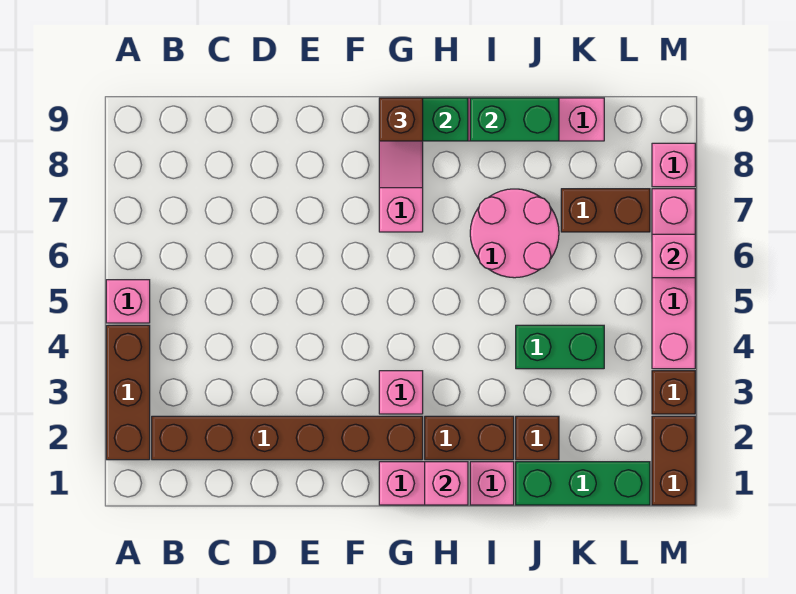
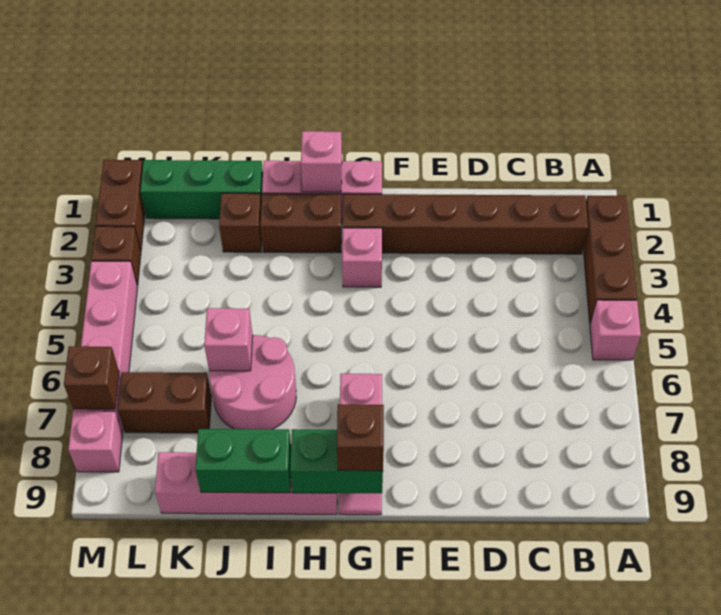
green brick J4:K4 level 1 -> none
pink brick M6 level 2 -> pink brick J6 level 2
none -> brown brick M7 level 2

